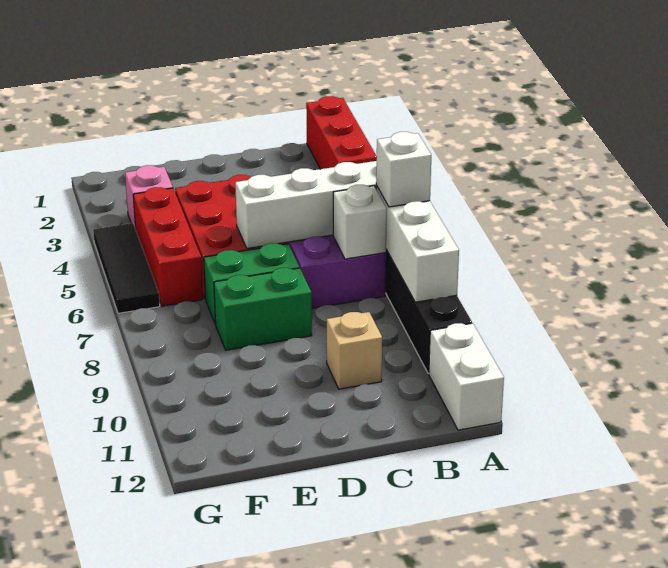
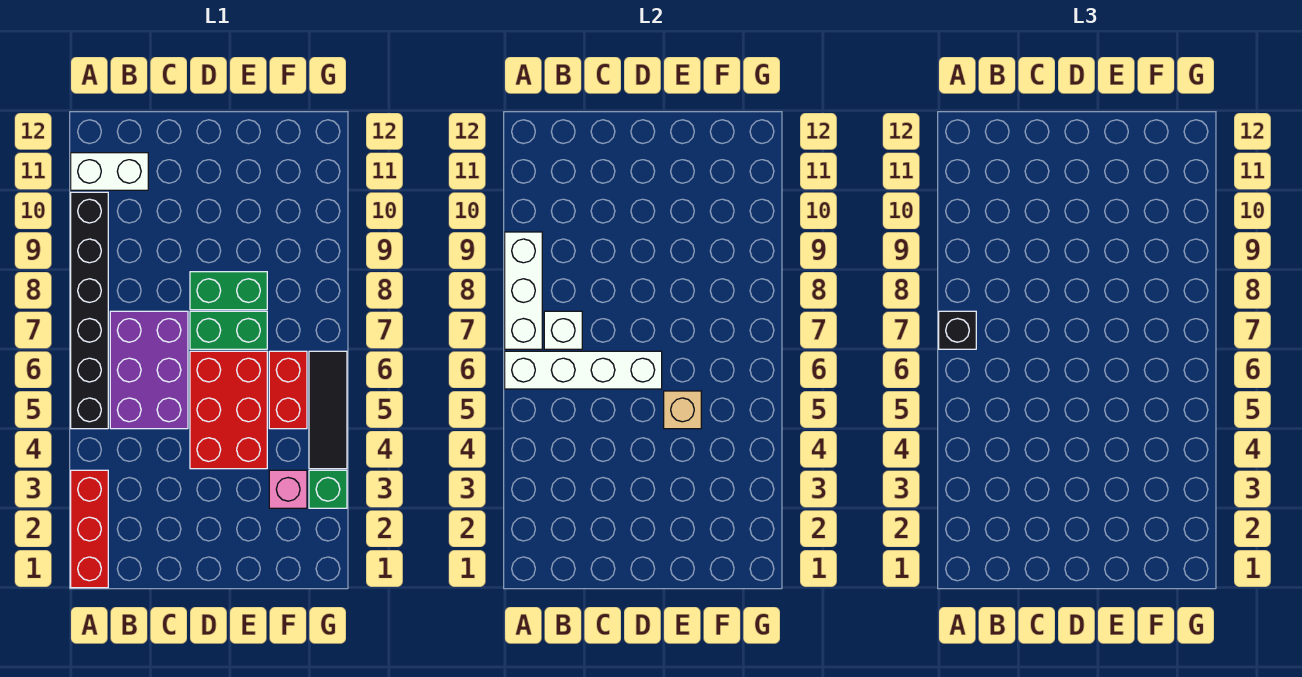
white brick A7 level 3 -> black brick A7 level 3
white brick A11:A12 level 1 -> white brick A11:B11 level 1
tan brick C10 level 1 -> tan brick E5 level 2
red brick F4:F6 level 1 -> red brick F5:F6 level 1
none -> green brick G3 level 1

